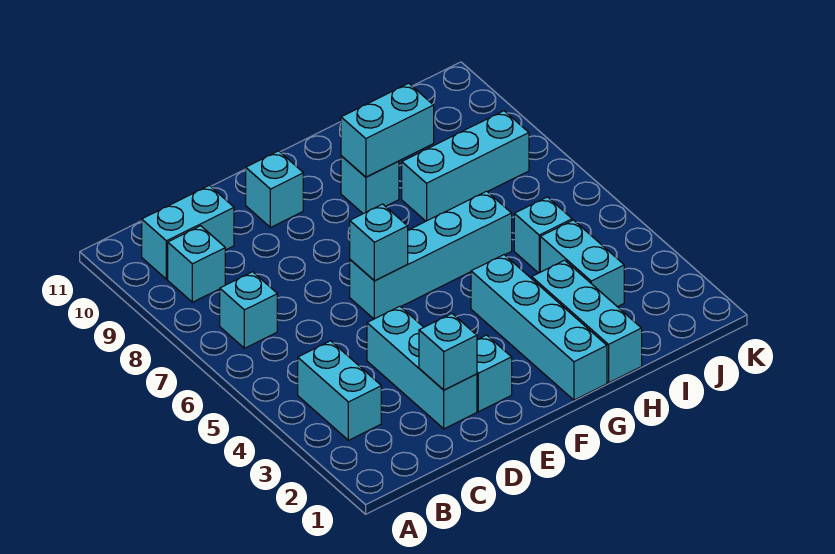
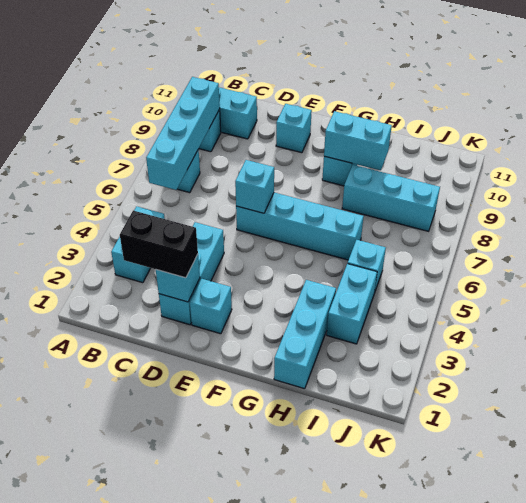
none -> black brick C2:D2 level 3
cyan brick G1:G4 level 1 -> cyan brick B6:B9 level 2

